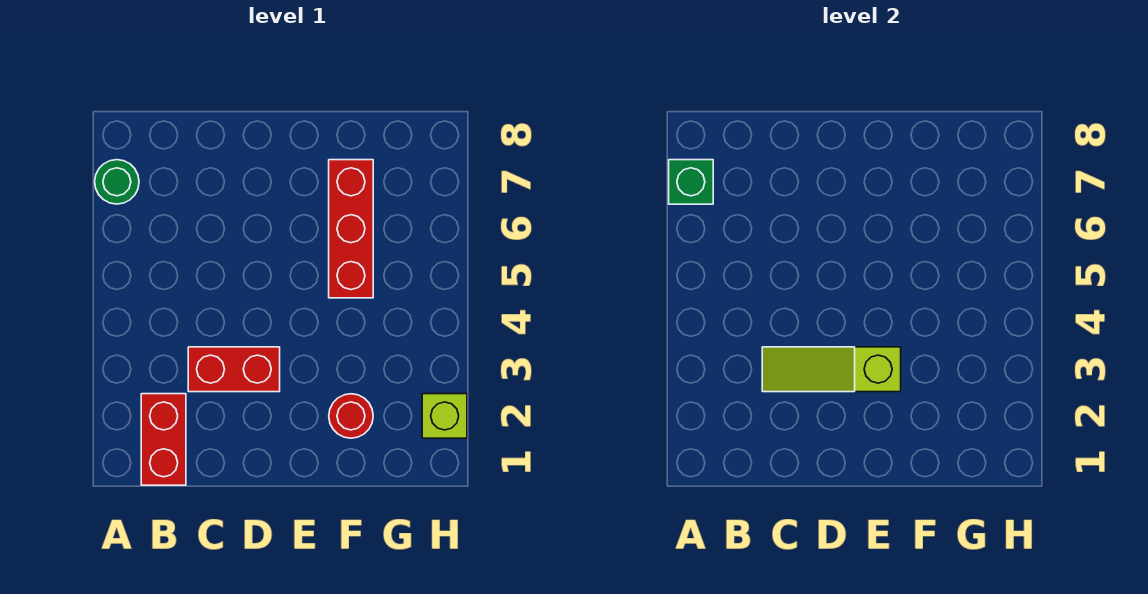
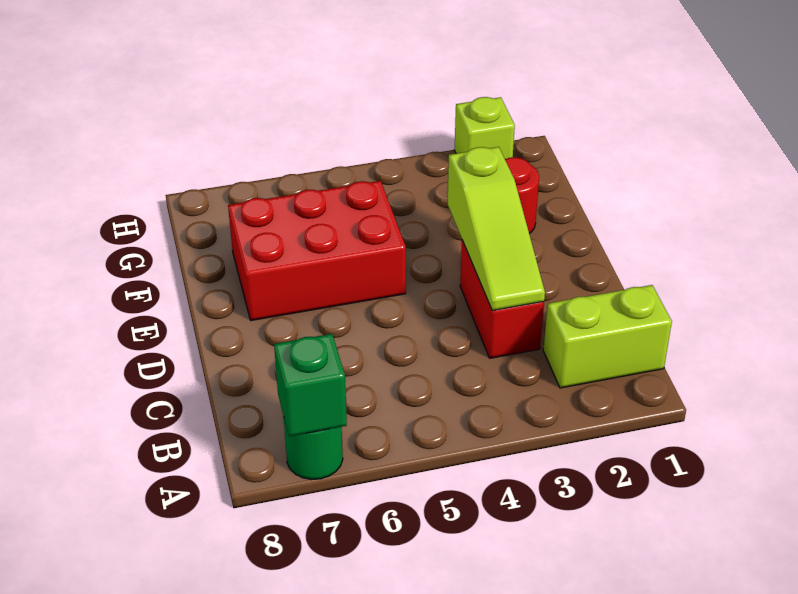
red brick B1:B2 level 1 -> lime brick B1:B2 level 1
red brick F5:F7 level 1 -> red brick E5:F7 level 1

